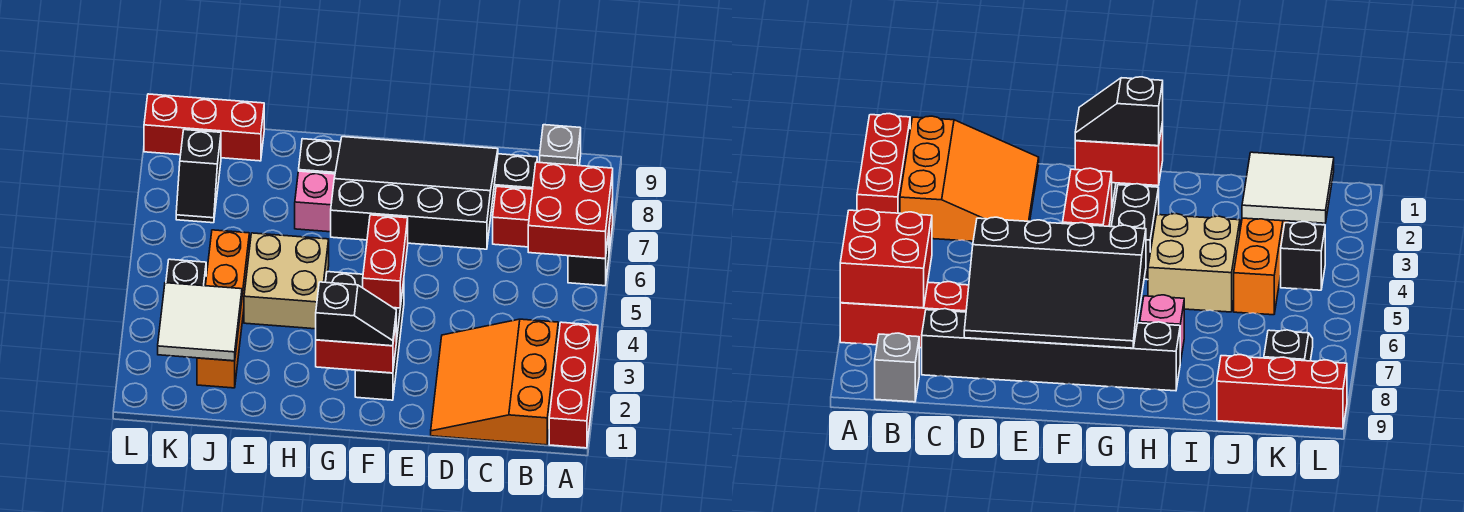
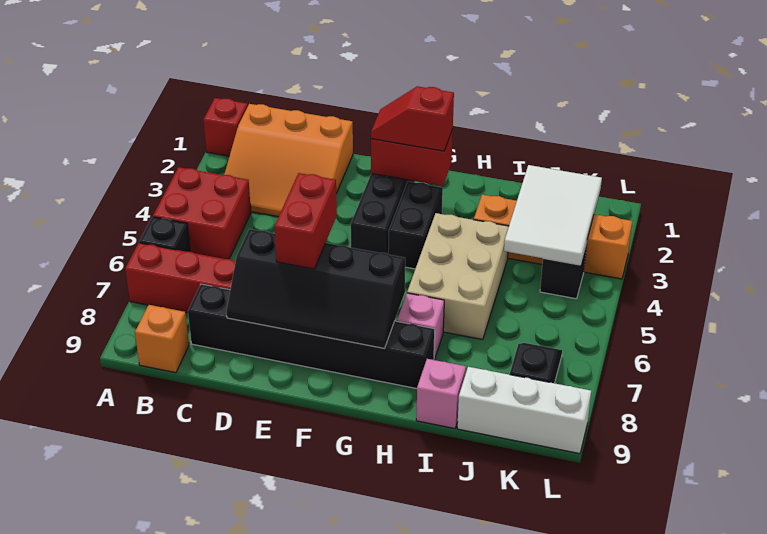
red brick A1:A3 level 1 -> red brick A1 level 1
red brick A6:B7 level 2 -> red brick A4:B5 level 1
orange slope B1:D3 level 1 top B -> orange slope B1:D3 level 1 top 1
grey brick B9 level 1 -> orange brick B9 level 1
black slope D6:G8 level 2 top 6 -> black slope D7:G8 level 2 top 7
black slope F2:G2 level 3 top G -> red slope F2:G2 level 3 top G
red brick F4:F5 level 2 -> red brick E6:E7 level 3
tan brick H4:I5 level 1 -> tan brick H4:I6 level 1
none -> pink brick I9 level 1
orange brick J2:J5 level 1 -> orange brick I3:L3 level 1
white tile J2:K3 level 2 -> white tile J2:K4 level 2
red brick J9:L9 level 1 -> white brick J9:L9 level 1

